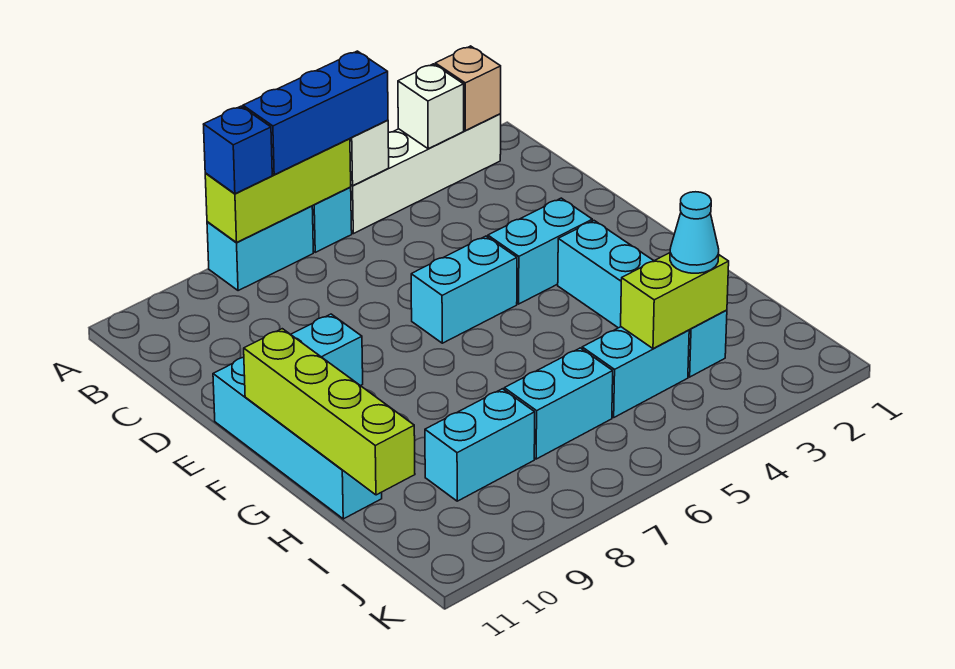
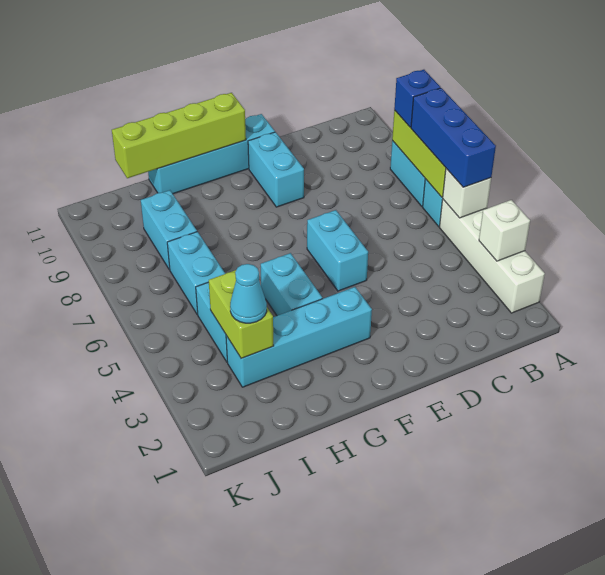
tan brick A2 level 2 -> none
cyan brick E3:E4 level 1 -> cyan brick G4:G5 level 1

